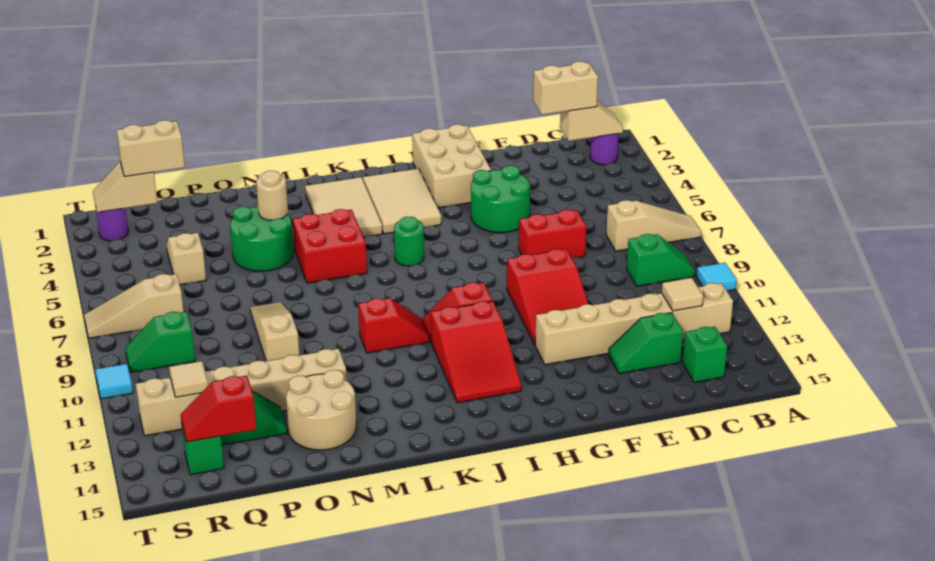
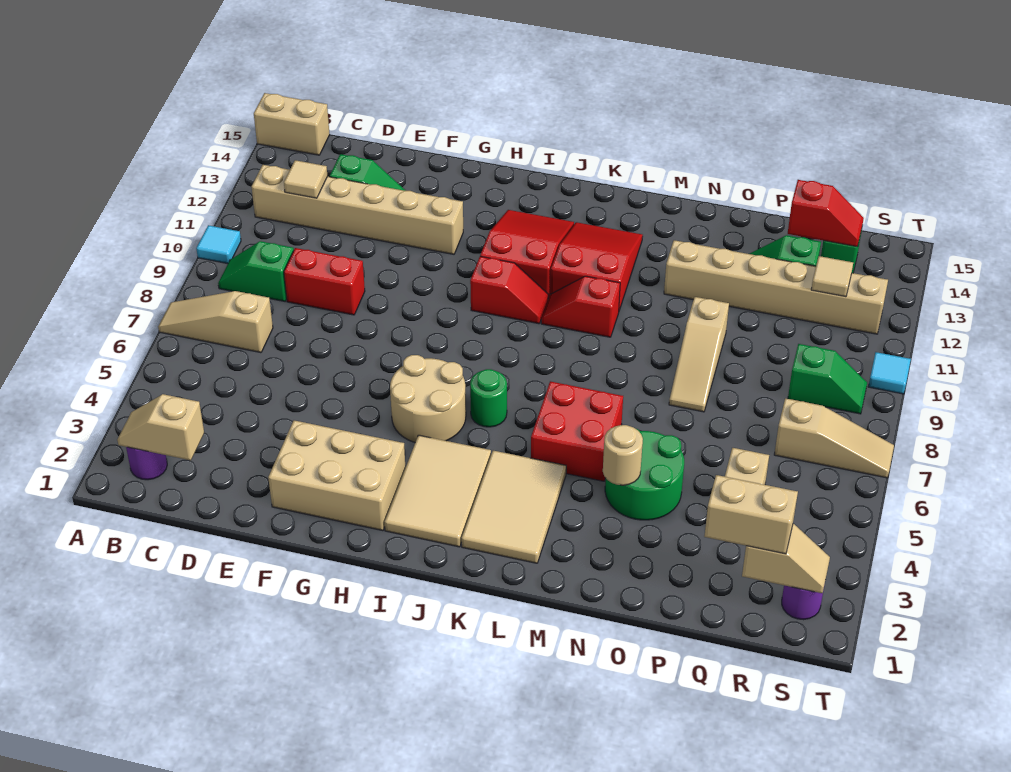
tan brick C2:D2 level 3 -> tan brick A15:B15 level 1
green brick C14 level 1 -> none
red brick E7:F7 level 1 -> red brick D9:E9 level 1
green round brick F4:G5 level 1 -> none
red slope F9:G11 level 1 top 9 -> red slope K11:L13 level 1 top 11
tan brick G1:H3 level 1 -> tan brick F2:H3 level 1
tan round brick N13:O14 level 1 -> tan round brick H5:I6 level 1

